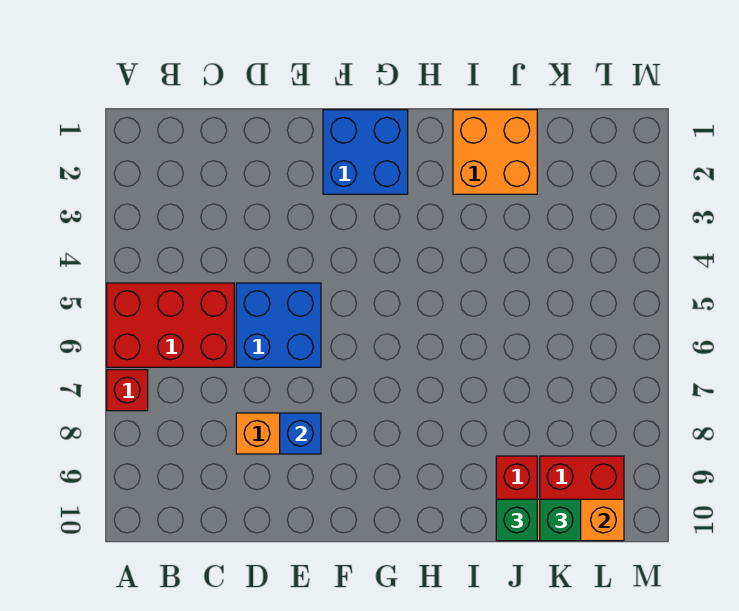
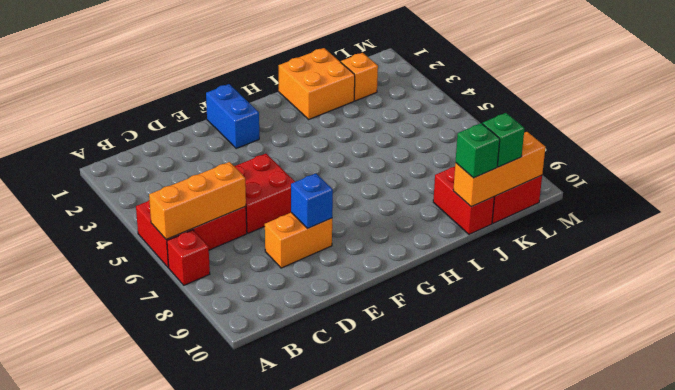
none -> orange brick A6:C6 level 2
blue brick D5:E6 level 1 -> red brick D5:E6 level 1
blue brick F1:G2 level 1 -> blue brick F1:F2 level 1
none -> orange brick K2 level 1

